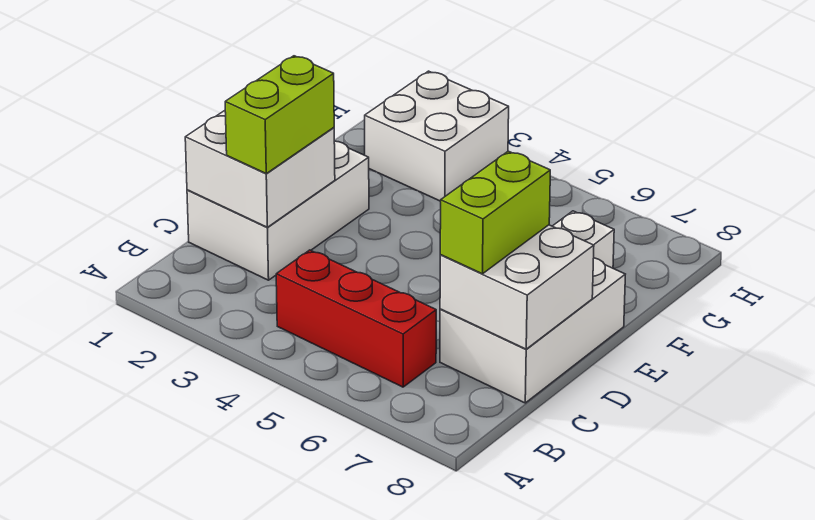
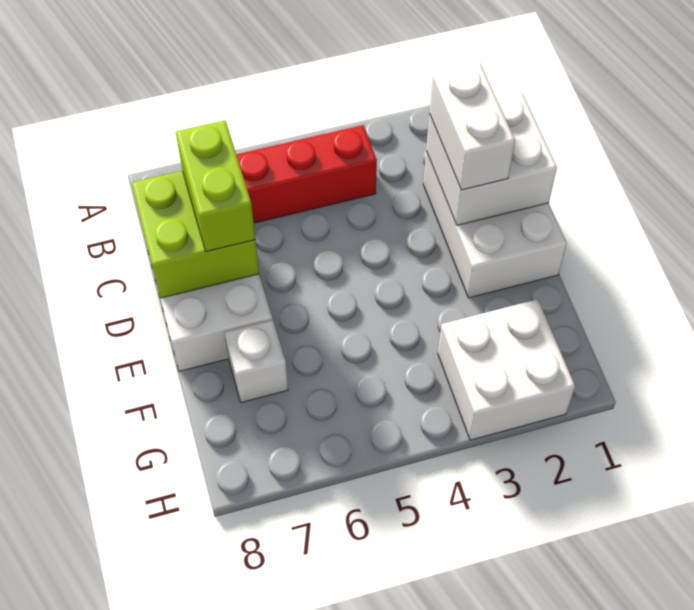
lime brick C2:D2 level 3 -> white brick C2:D2 level 3
white brick C7:D8 level 2 -> lime brick C7:D8 level 2

